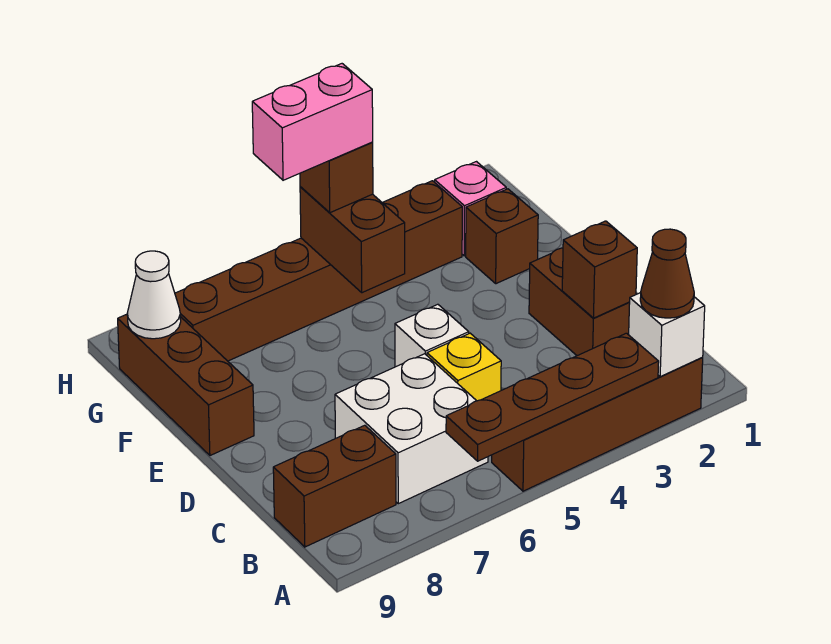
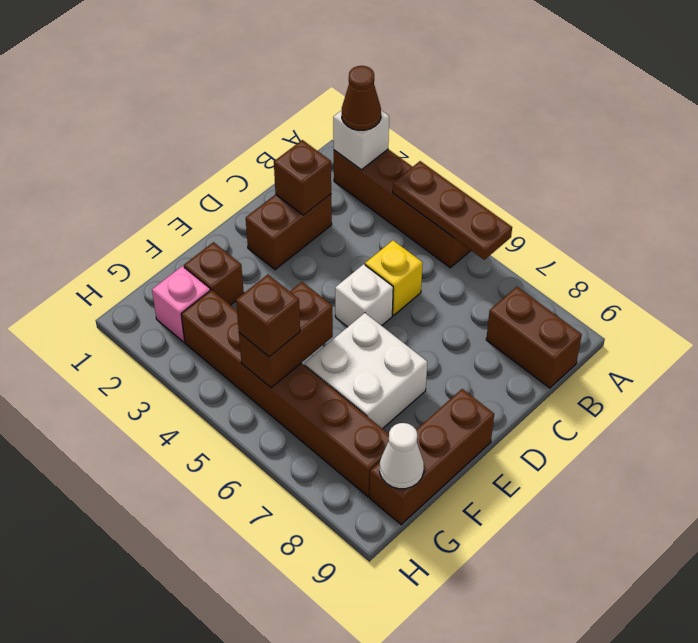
brown plate A3:A6 level 2 -> brown plate A4:A6 level 2
white brick B6:C7 level 1 -> white brick E6:F7 level 1
pink brick G5:G6 level 4 -> none

